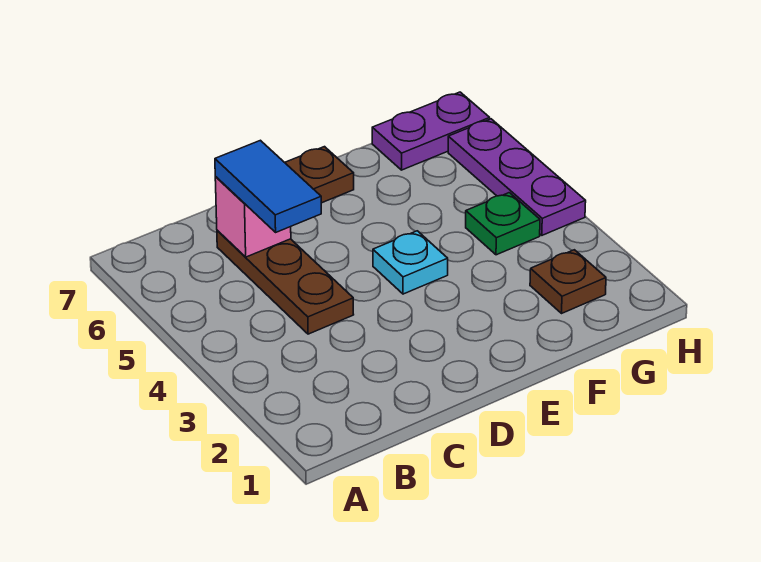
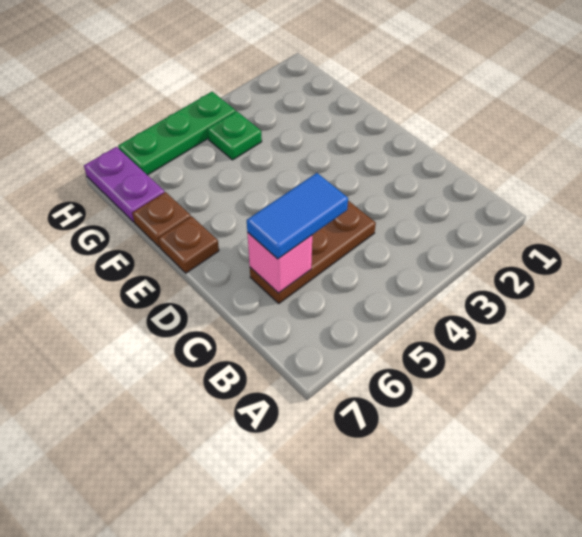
cyan plate E4 level 1 -> none
brown plate G2 level 1 -> brown plate F7 level 1
purple plate H4:H6 level 1 -> green plate H4:H6 level 1

